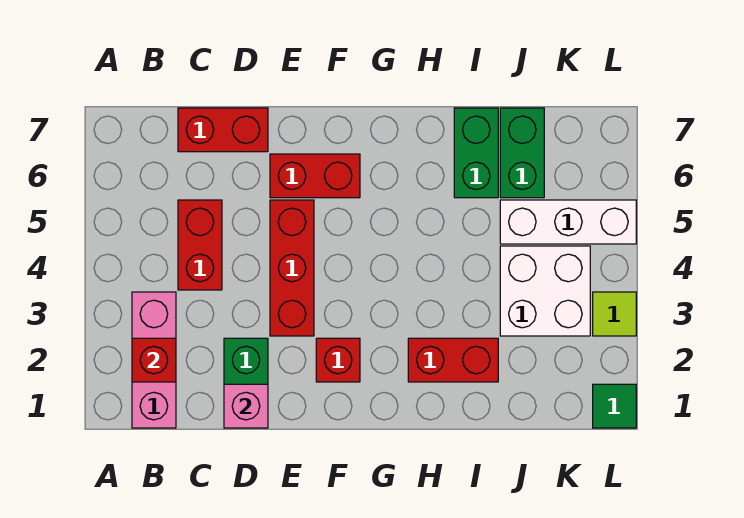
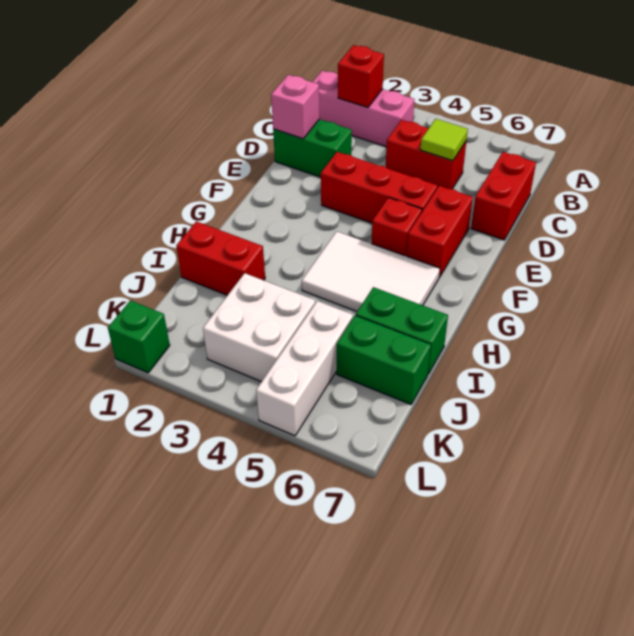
red brick F2 level 1 -> red brick F5 level 1
none -> white tile G4:H6 level 1
red brick H2:I2 level 1 -> red brick I1:I2 level 1
green tile L1 level 1 -> green brick L1 level 1
lime tile L3 level 1 -> lime tile C5 level 2

